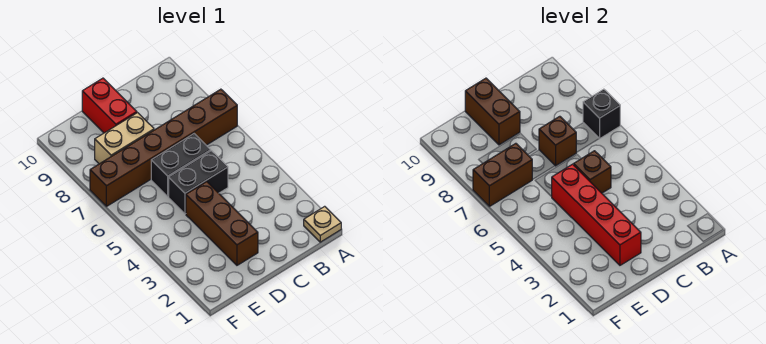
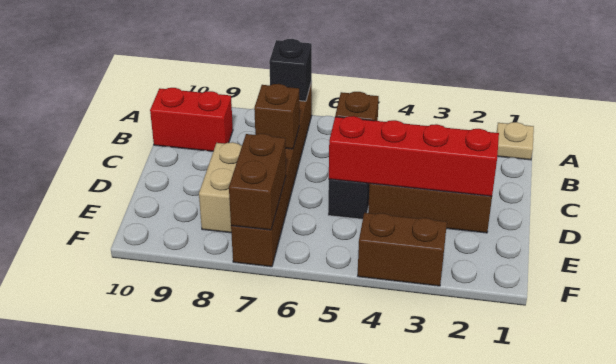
black brick C6:D6 level 1 -> none
red brick D9:D10 level 1 -> red brick B9:B10 level 1
brown brick D9:D10 level 2 -> brown brick F3:F4 level 1

